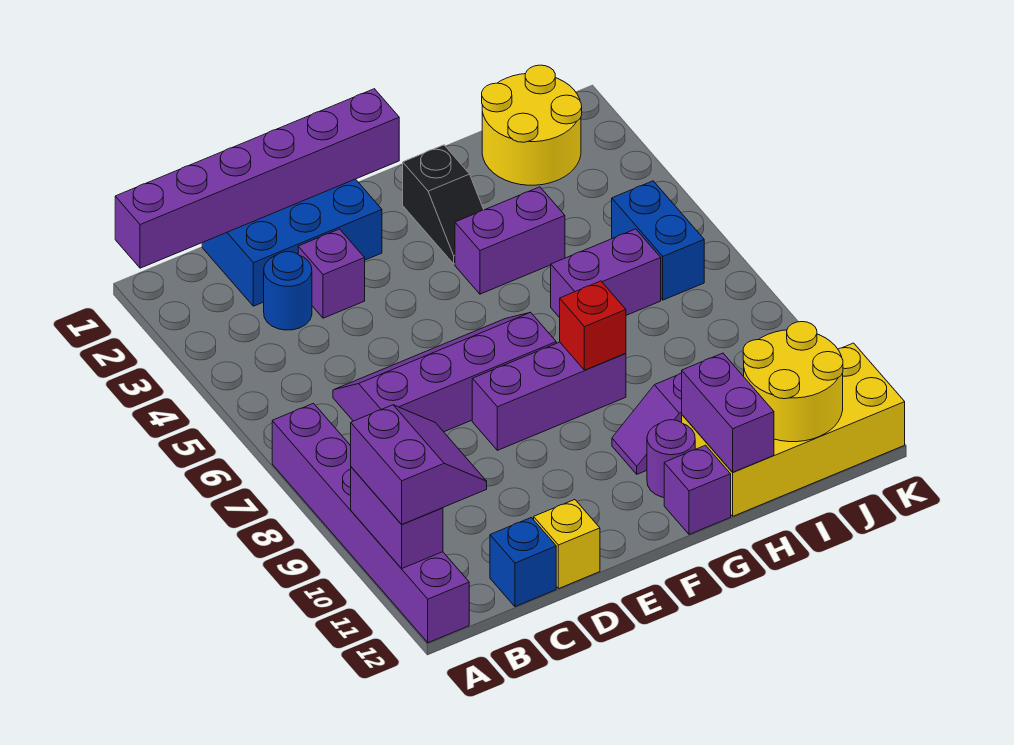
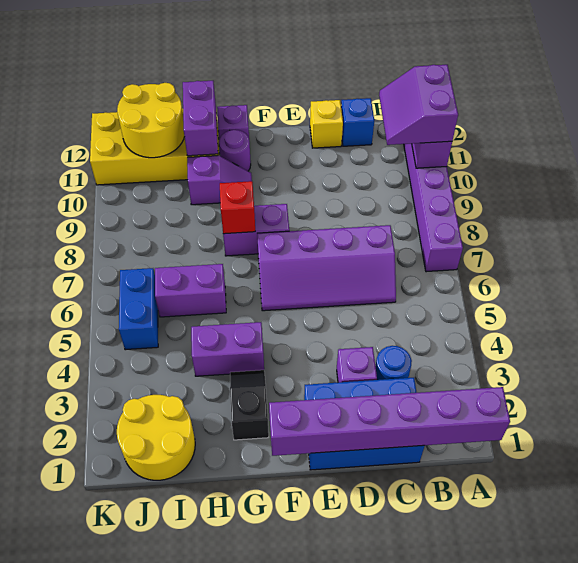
purple brick E8:G8 level 1 -> purple brick F8:G8 level 1

